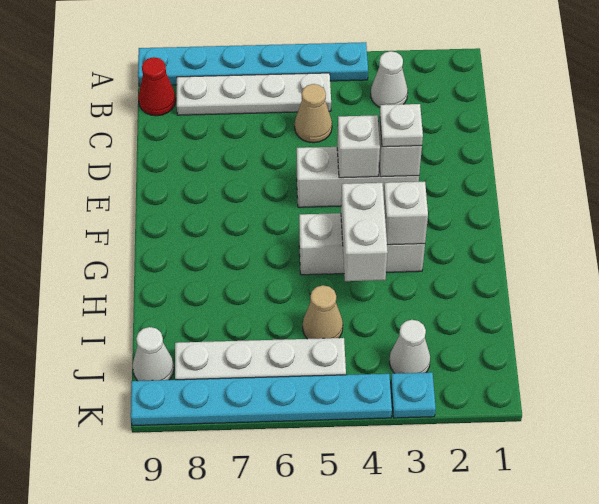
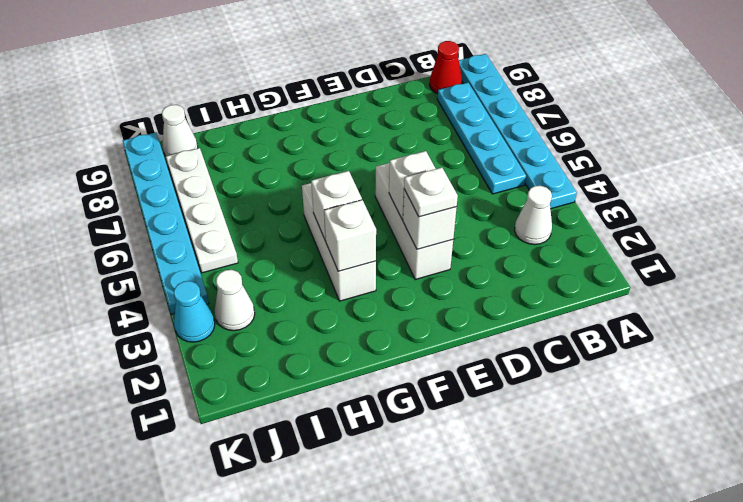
white plate B5:B8 level 1 -> cyan plate B5:B8 level 1
tan cone C5 level 1 -> none
white brick G4:H4 level 2 -> white brick G4 level 2
tan cone I5 level 1 -> none
cyan plate K3 level 1 -> cyan cone K3 level 1

